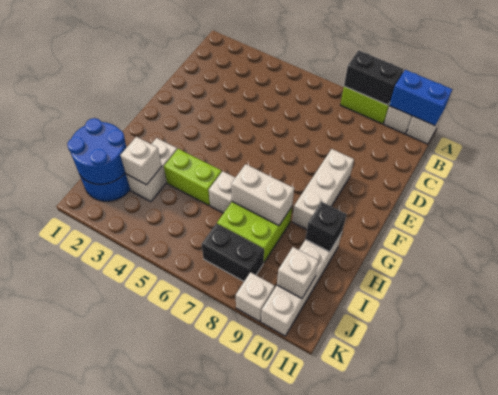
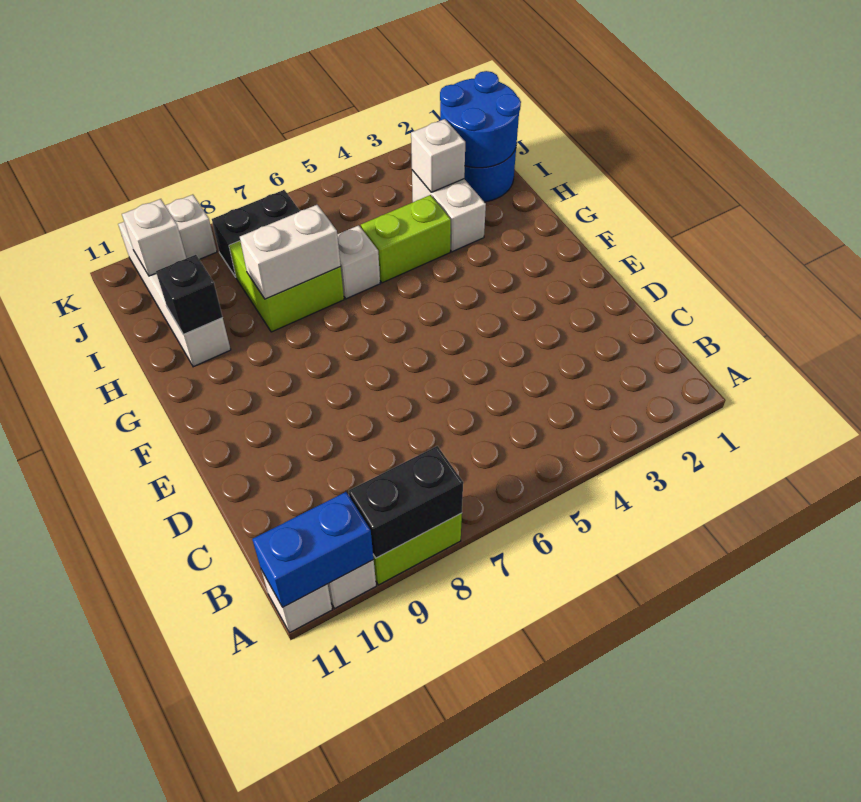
white brick E9:G9 level 1 -> none

